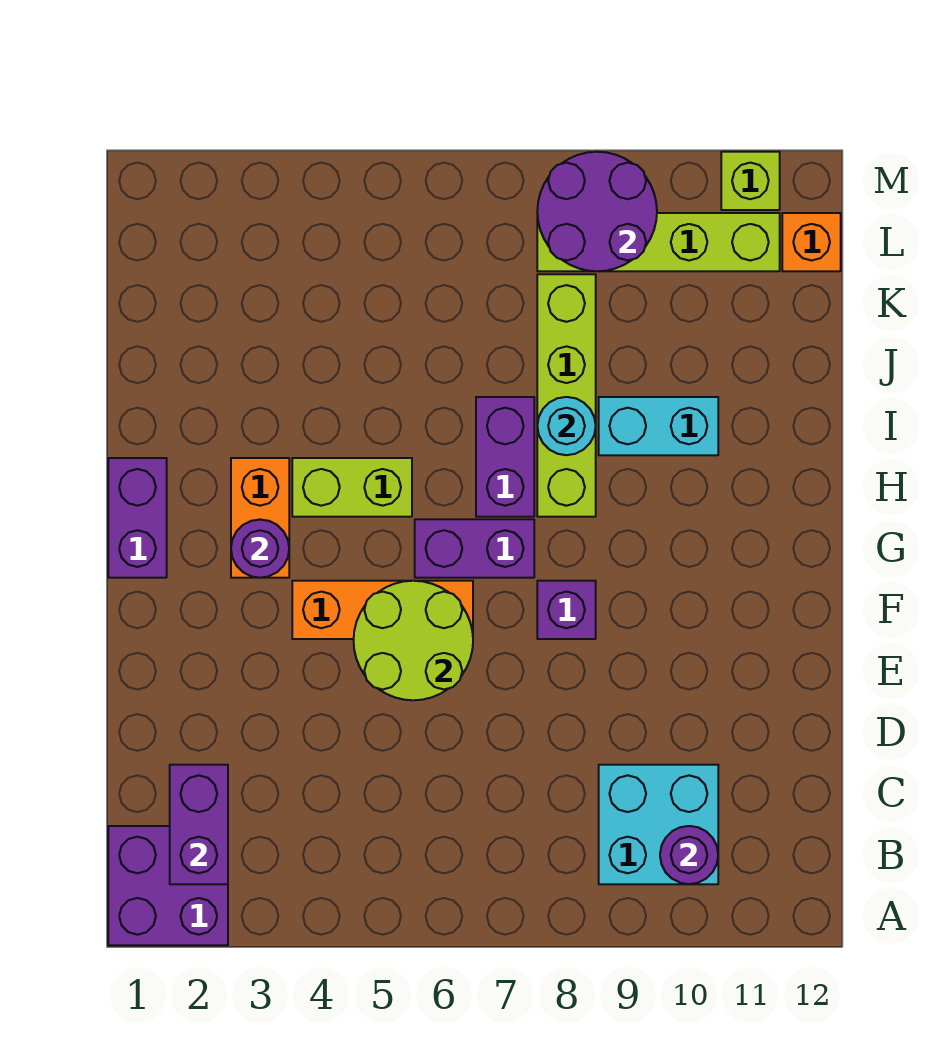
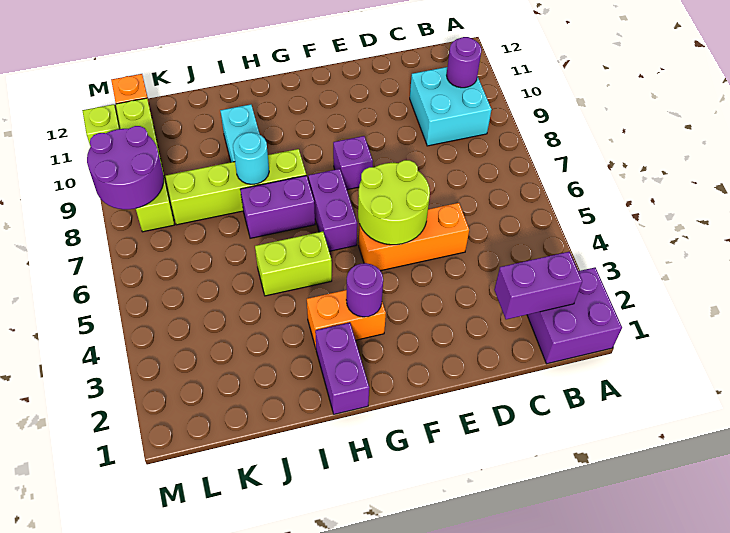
orange brick F4:F6 level 1 -> orange brick D5:F5 level 1
purple brick G1:H1 level 1 -> purple brick H1:H2 level 1
lime brick H4:H5 level 1 -> lime brick H5:I5 level 1

